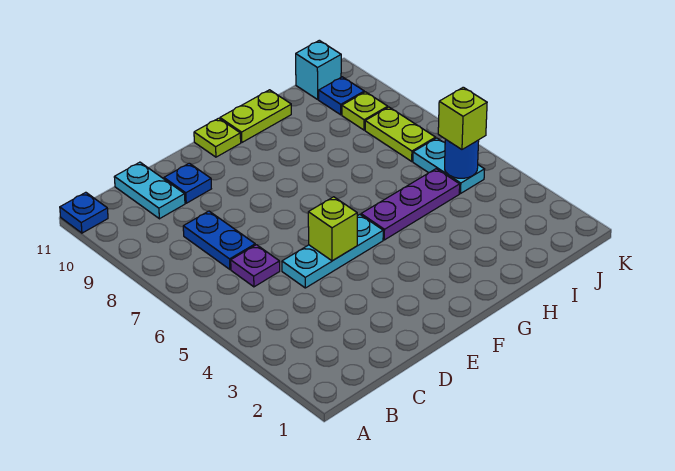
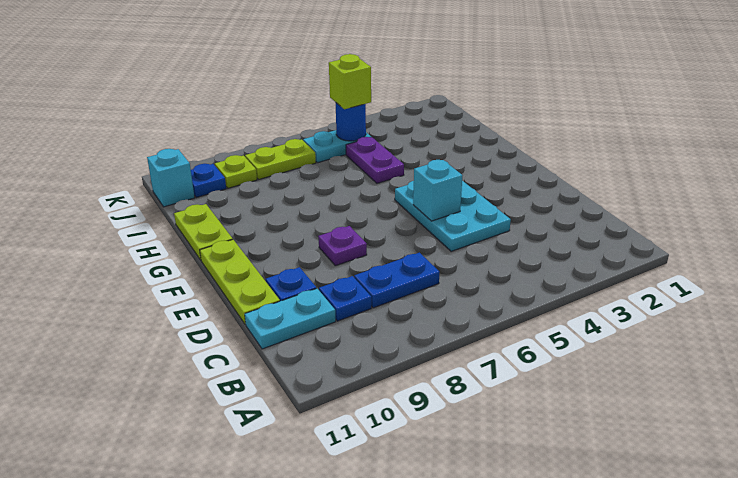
blue plate A11 level 1 -> blue plate C9 level 1
purple plate C6 level 1 -> purple plate E8 level 1
cyan plate D5:F5 level 1 -> cyan plate D4:F5 level 1
lime brick E5 level 2 -> cyan brick E5 level 2
lime plate F11 level 1 -> lime plate D11:F11 level 1
purple plate G5:I5 level 1 -> purple plate H5:I5 level 1

